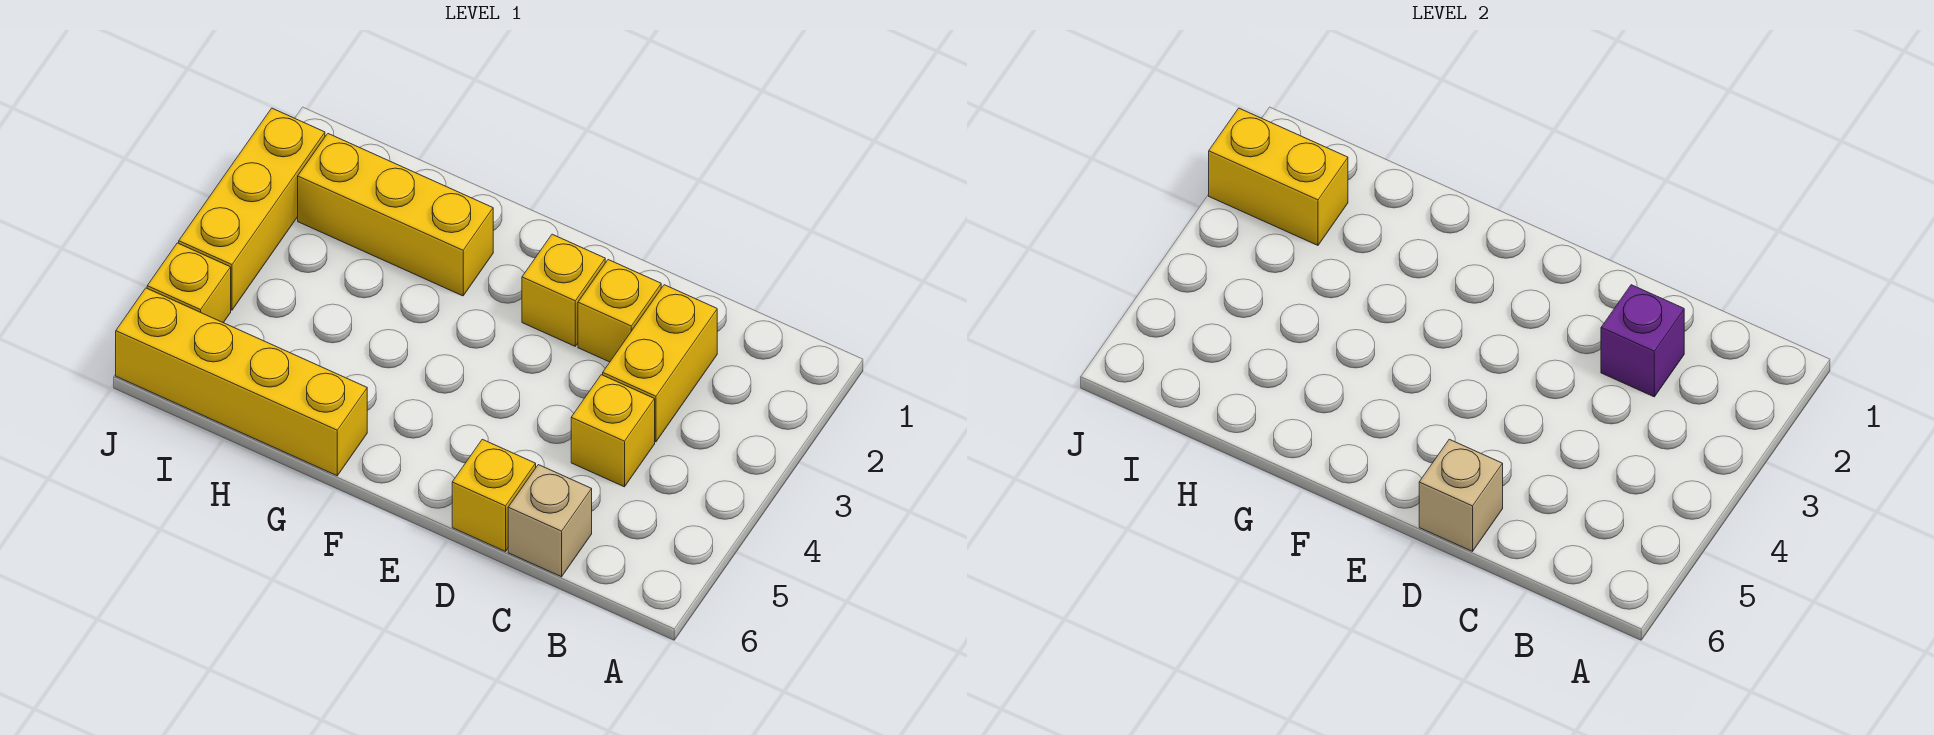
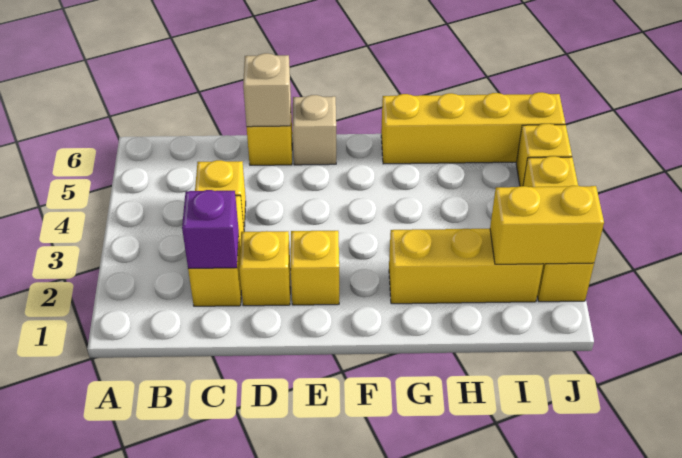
tan brick C6 level 1 -> tan brick E6 level 1

